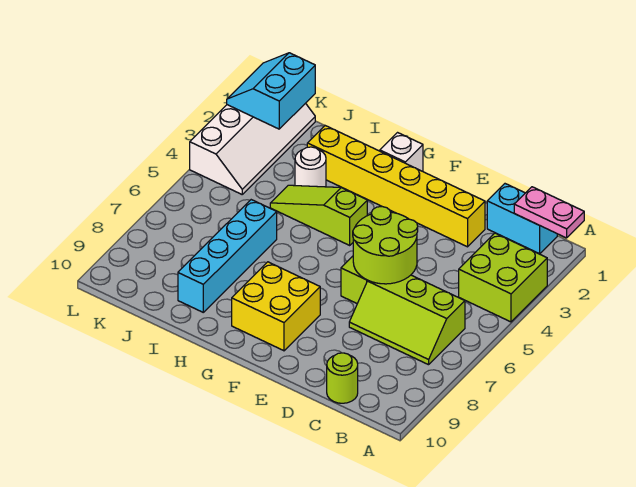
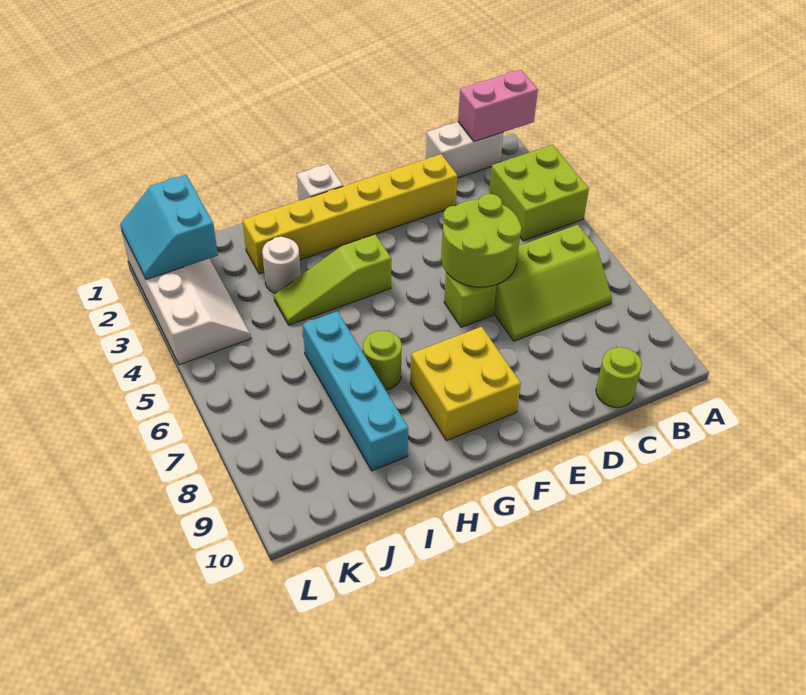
pink plate A1:B1 level 2 -> pink brick A1:B1 level 2
cyan brick B1:C1 level 1 -> white brick B1:C1 level 1
none -> lime round brick H7 level 1

